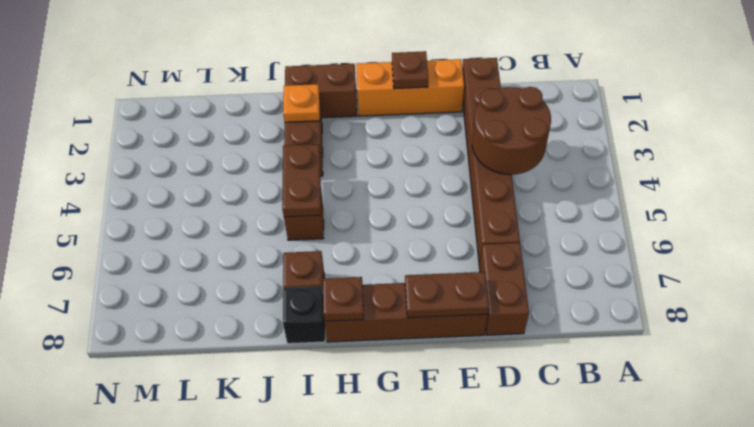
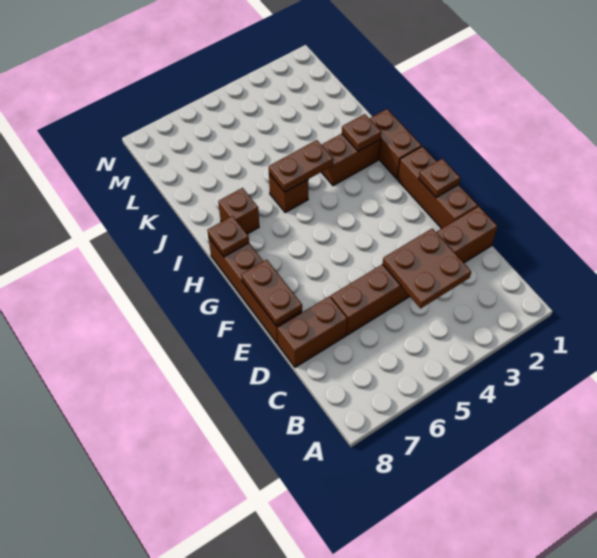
brown round brick C3:D4 level 2 -> brown plate C3:D4 level 2
orange brick E1:G1 level 1 -> brown brick E1:G1 level 1
orange plate I2 level 2 -> brown plate I2 level 2
black brick I8 level 1 -> none

